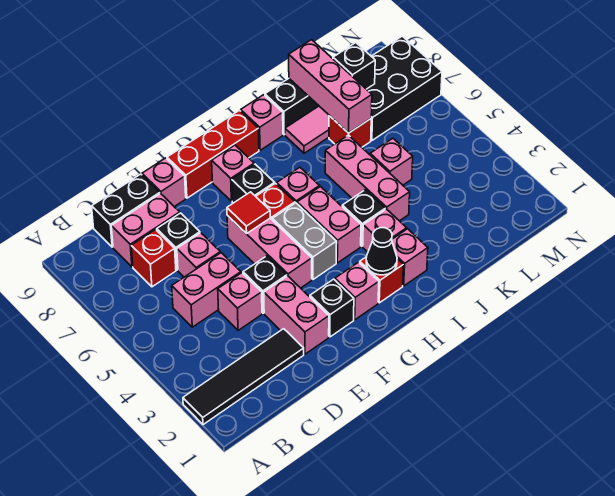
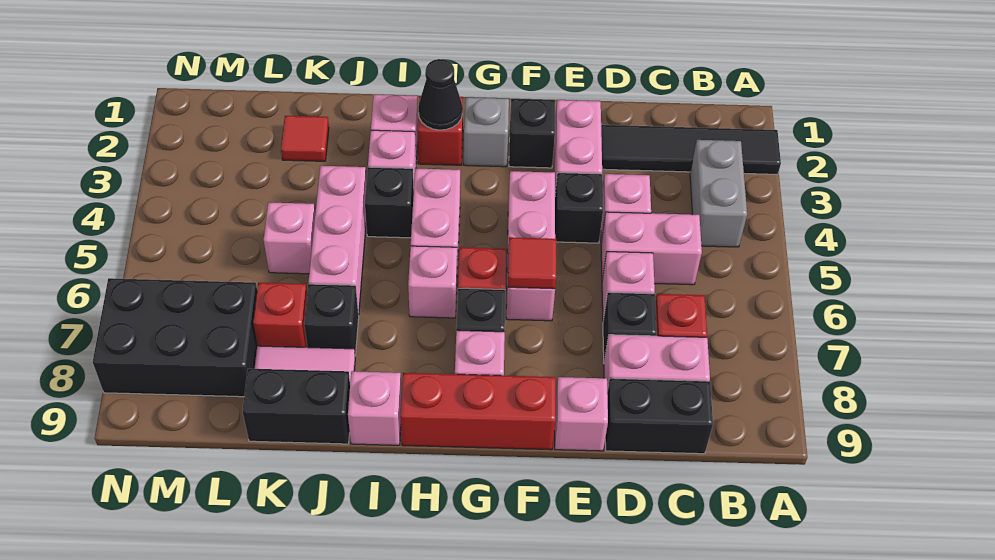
pink brick G2 level 1 -> grey brick G2 level 1
grey brick G4:G5 level 1 -> grey brick B3:B4 level 1
none -> red tile K2 level 1
pink brick K7:K9 level 2 -> none
black brick L8 level 2 -> black brick J7 level 1

